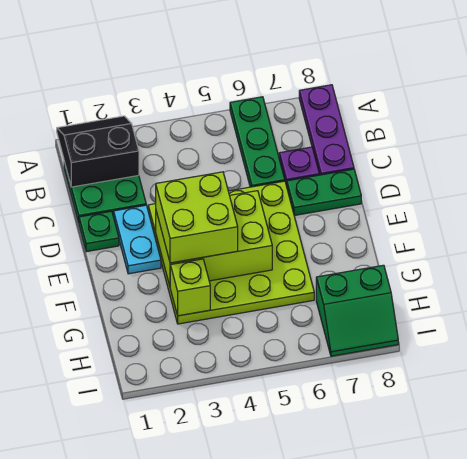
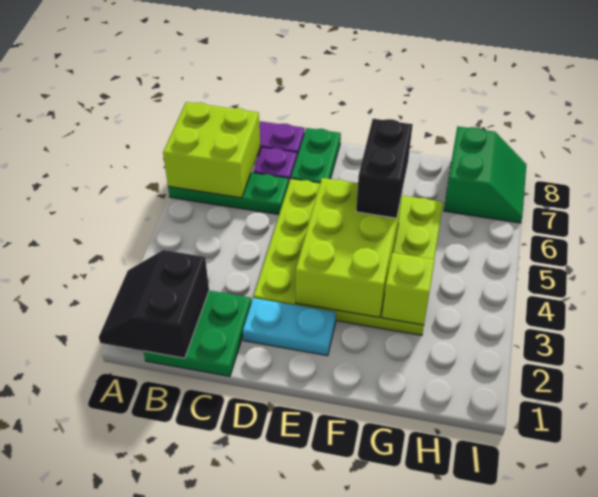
green plate D1 level 1 -> none
lime brick E3:F4 level 3 -> lime brick A6:B7 level 2
none -> black brick F5:F6 level 3

